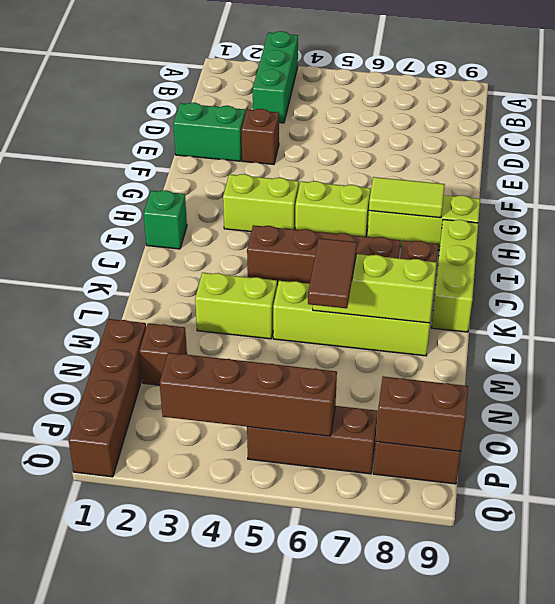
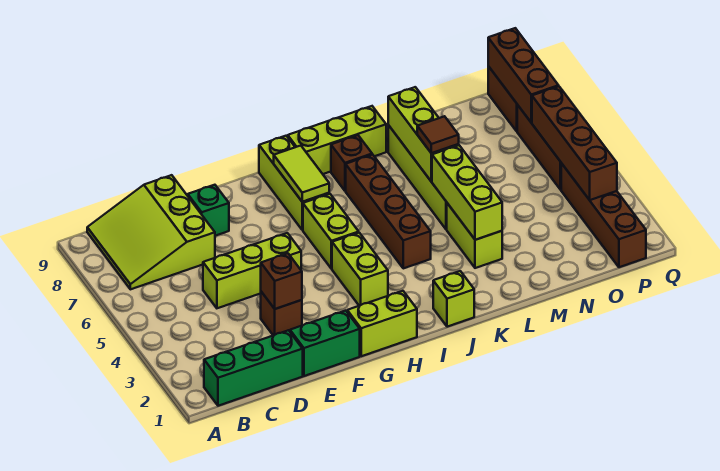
green brick A3:C3 level 1 -> green brick B1:D1 level 1
none -> lime slope B7:D9 level 1 top D
none -> lime brick D5:F5 level 1
green brick E1:E2 level 1 -> green brick E1:F1 level 1
none -> lime brick G1:H1 level 1
green brick I1 level 1 -> green brick E8 level 1
none -> lime brick J1 level 1
none -> lime brick L3:L5 level 2
brown tile L6:M6 level 3 -> brown tile L6 level 3
brown brick N1:Q1 level 1 -> brown brick P1:P4 level 1
brown brick N2 level 1 -> brown brick E3 level 2
brown brick P8:P9 level 2 -> brown brick P7:P9 level 2

